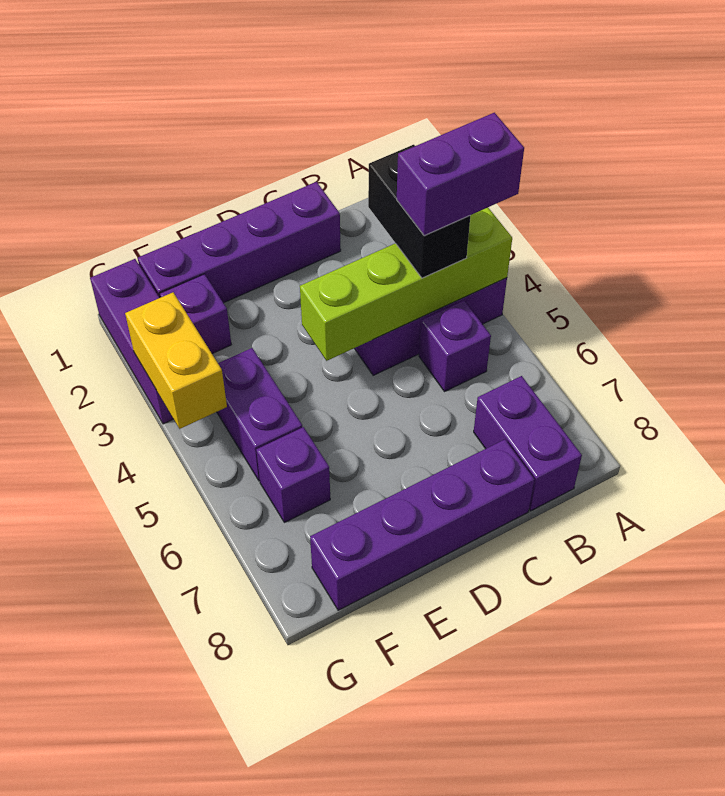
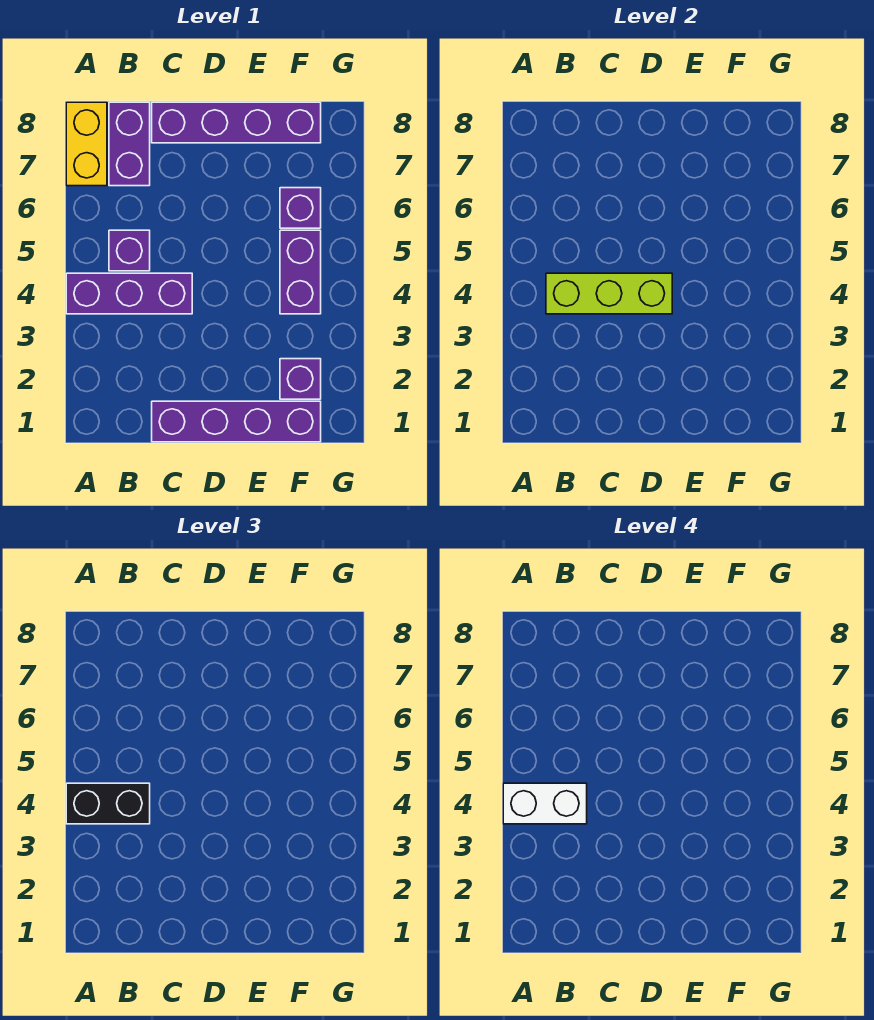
lime brick A4:D4 level 2 -> lime brick B4:D4 level 2
purple brick A4:B4 level 4 -> white brick A4:B4 level 4
black brick B3:B4 level 3 -> black brick A4:B4 level 3
purple brick G1:G3 level 1 -> none
yellow brick G3:G4 level 2 -> yellow brick A7:A8 level 1

